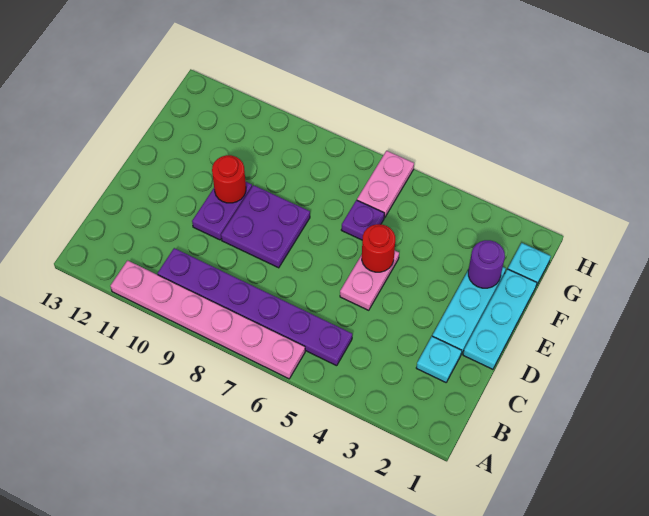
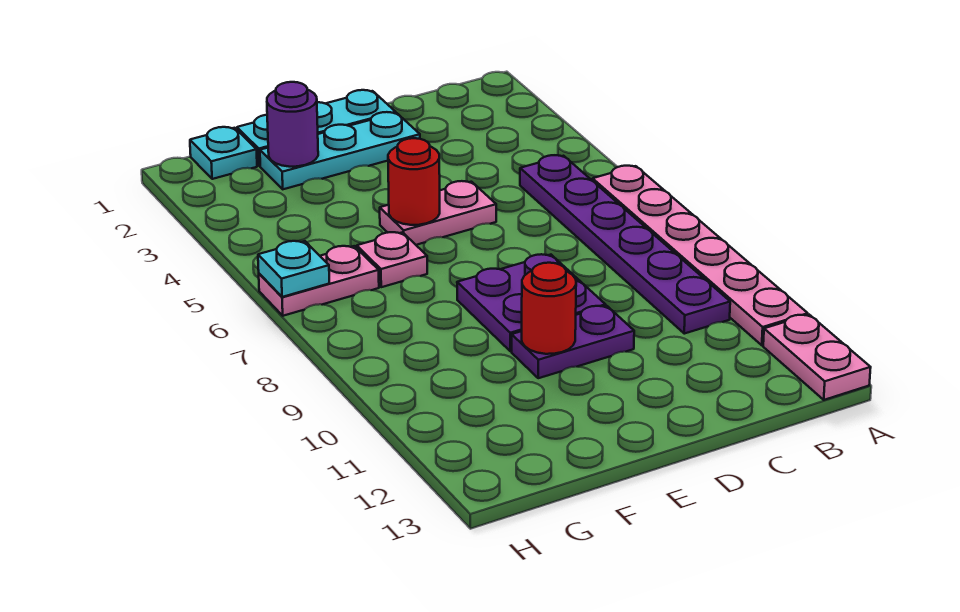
none -> pink plate A12:A13 level 1
cyan plate C2 level 1 -> cyan plate H6 level 2
purple plate F6 level 1 -> pink plate F6 level 1

